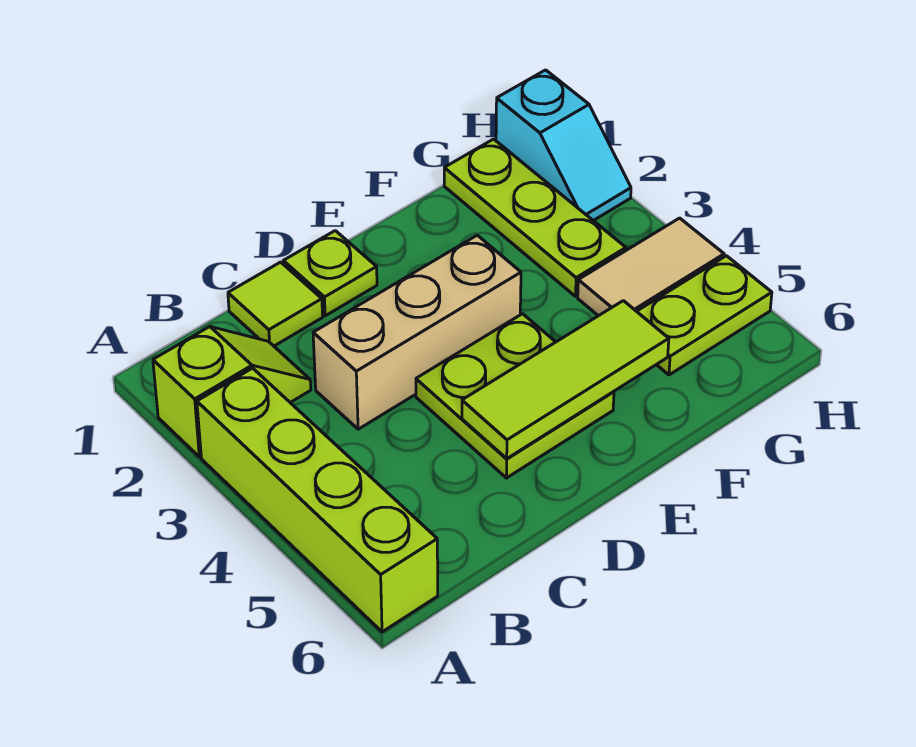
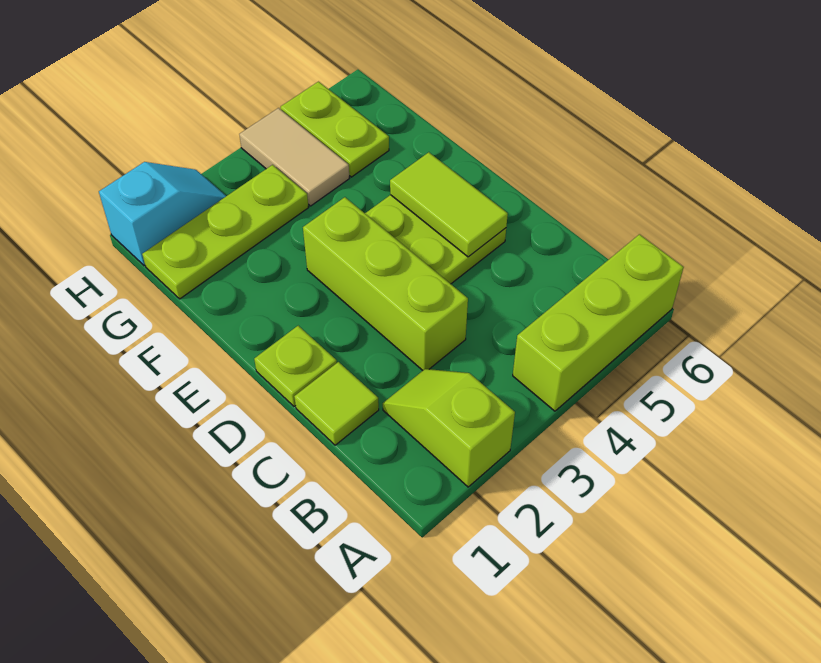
lime brick A3:A6 level 1 -> lime brick A4:A6 level 1
tan brick C3:E3 level 1 -> lime brick C3:E3 level 1
lime tile D5:F5 level 2 -> lime tile D5:E5 level 2

